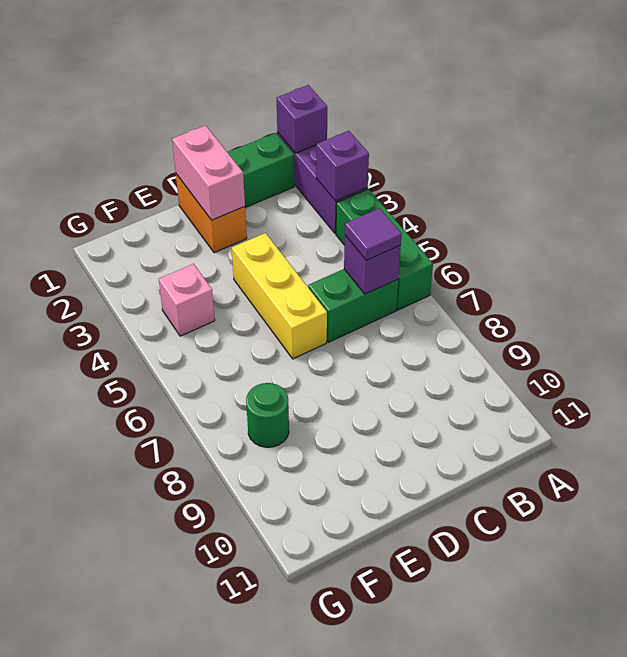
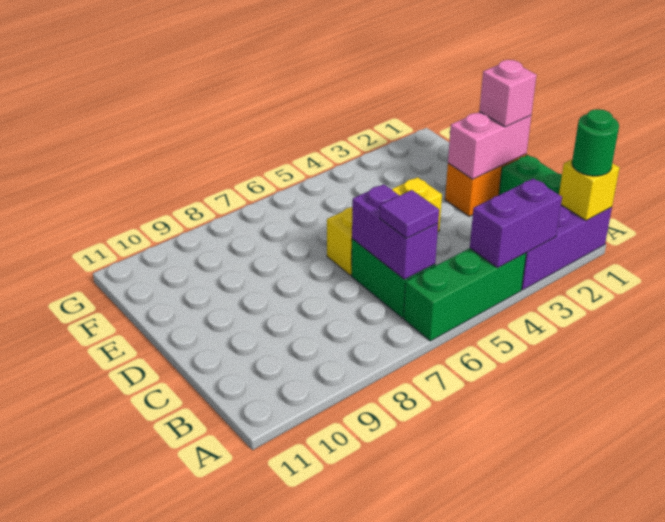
purple brick A1 level 2 -> yellow brick A1 level 2
purple brick A3 level 2 -> purple brick A3:A4 level 2
purple brick B6 level 2 -> purple brick B6:C6 level 2
pink brick F4 level 1 -> pink brick D1 level 3
green round brick F8 level 1 -> green round brick A1 level 3

